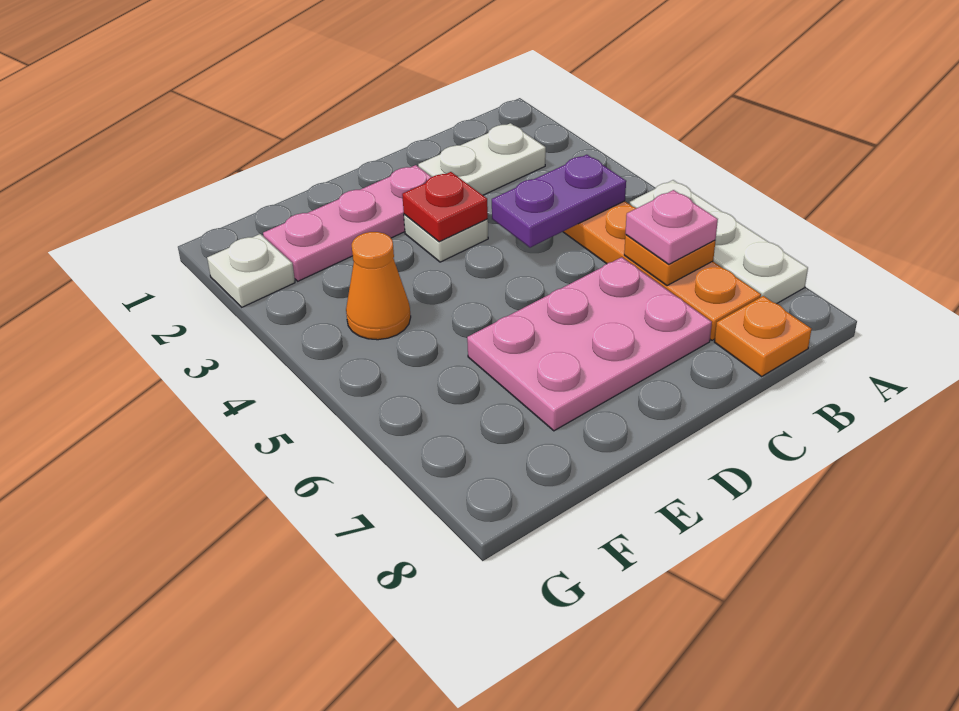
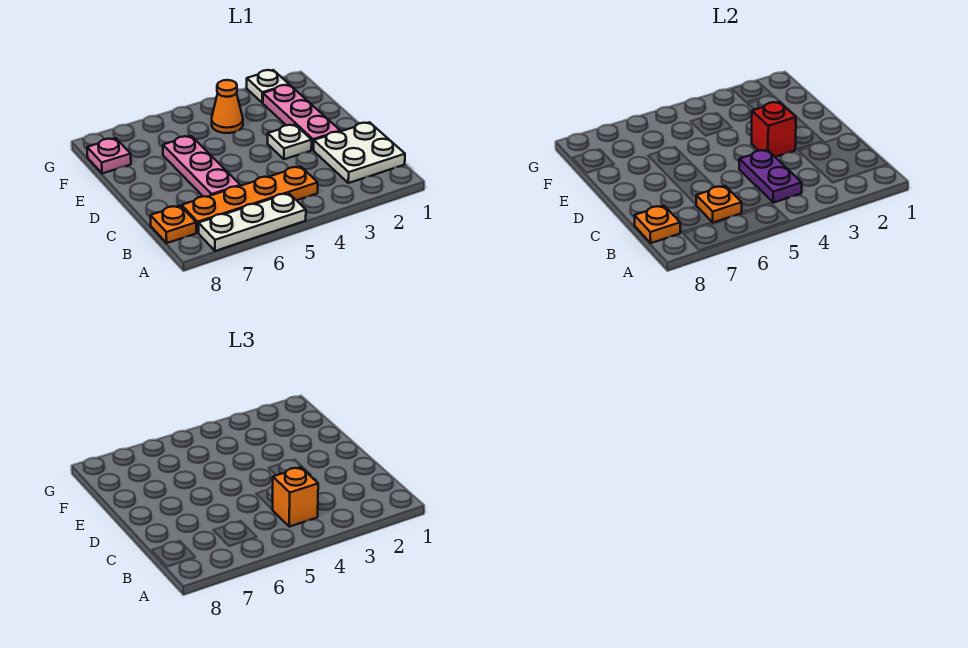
white plate B2:C2 level 1 -> white plate B1:C2 level 1
none -> orange brick B4 level 3
pink plate B6 level 3 -> pink plate F8 level 1
none -> orange plate B8 level 2
pink plate C6:E7 level 1 -> pink plate C6:E6 level 1
red plate D3 level 2 -> red brick D3 level 2

